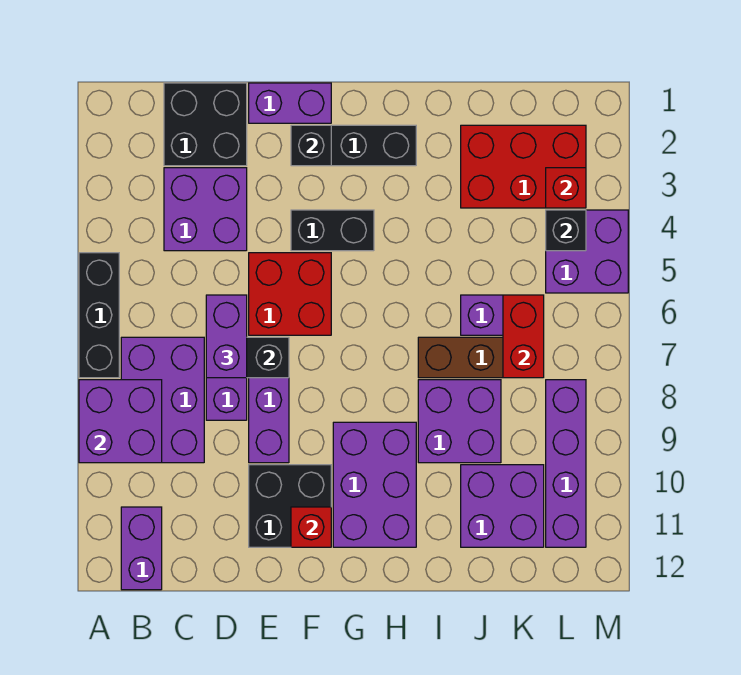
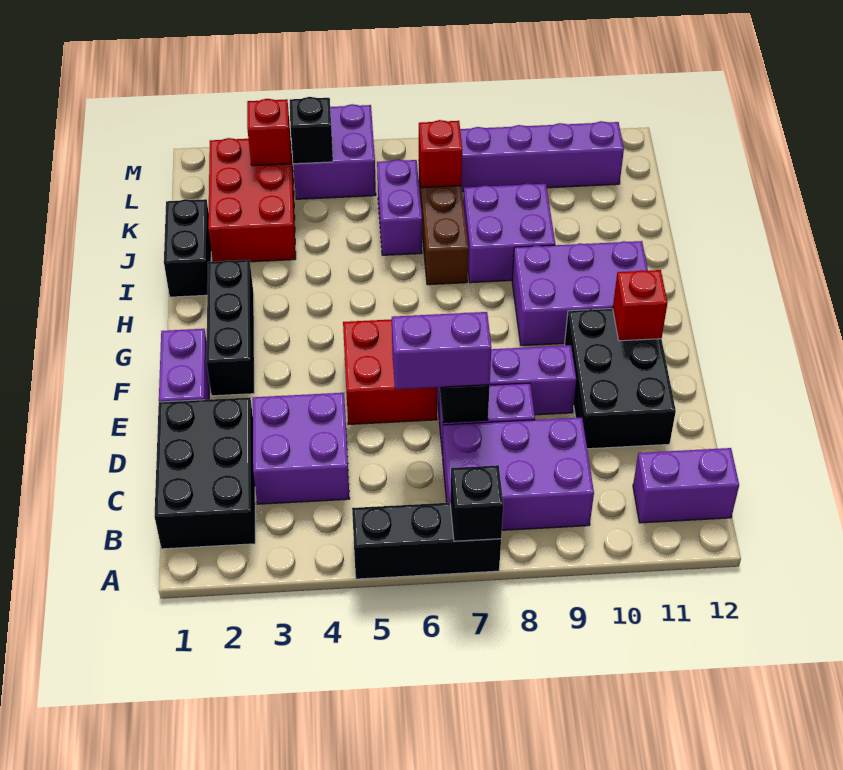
purple brick A8:B9 level 2 -> none
black brick C1:D2 level 1 -> black brick B1:D2 level 1
black brick E10:F11 level 1 -> black brick D10:F11 level 1
black brick F2 level 2 -> black brick A7 level 2
black brick F4:G4 level 1 -> black brick I1:J1 level 1
purple brick J10:K11 level 1 -> none
red brick K6:K7 level 2 -> red brick K7 level 2

